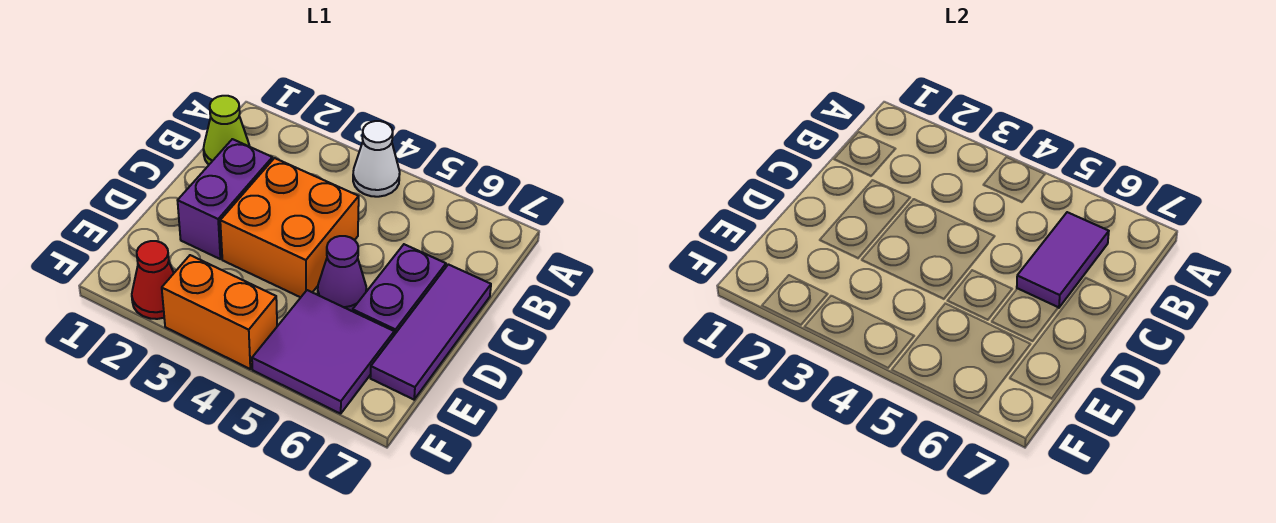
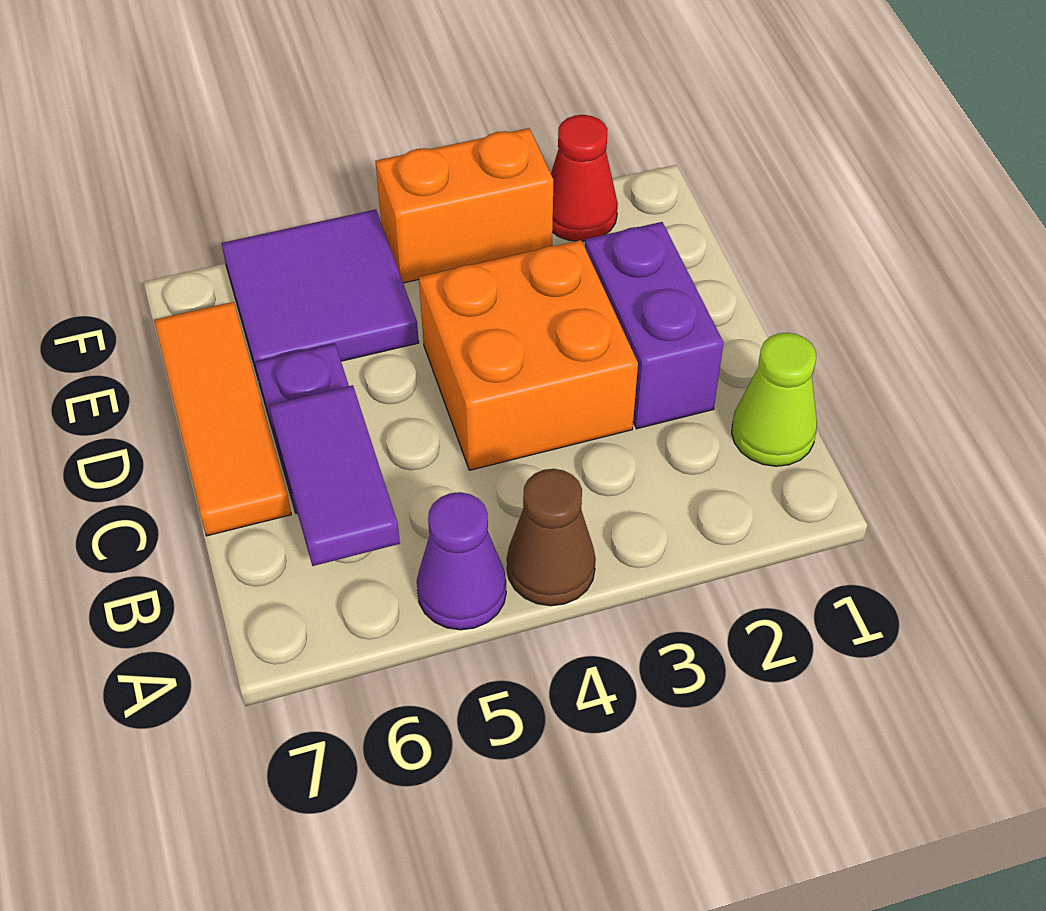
white cone A4 level 1 -> brown cone A4 level 1
purple tile C7:E7 level 1 -> orange tile C7:E7 level 1
purple cone D5 level 1 -> purple cone A5 level 1

